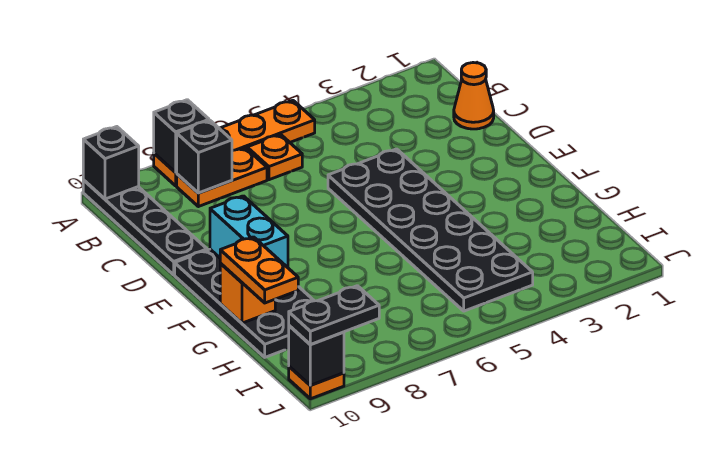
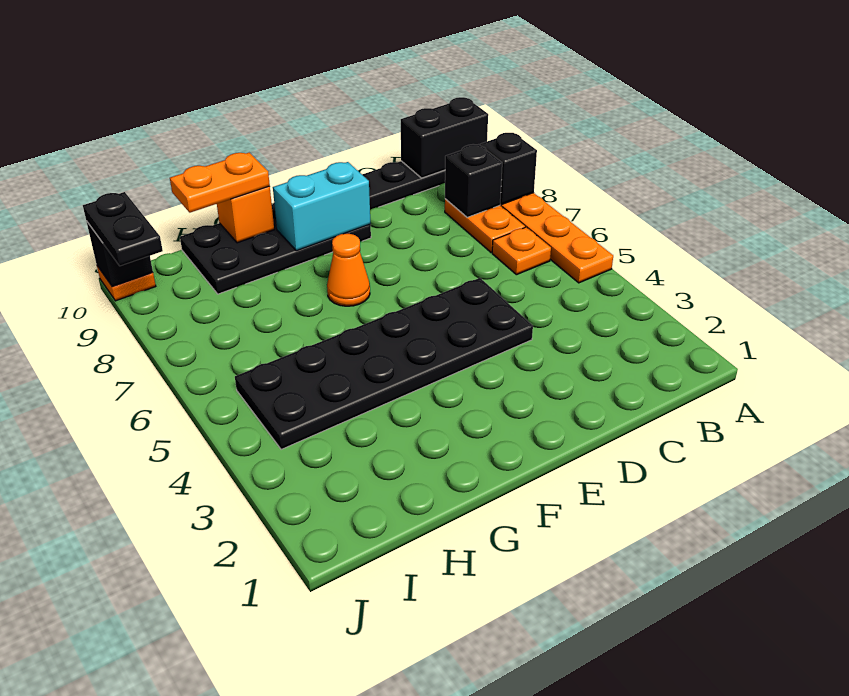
black brick A10 level 2 -> black brick A10:B10 level 2
orange cone C1 level 1 -> orange cone F7 level 1

